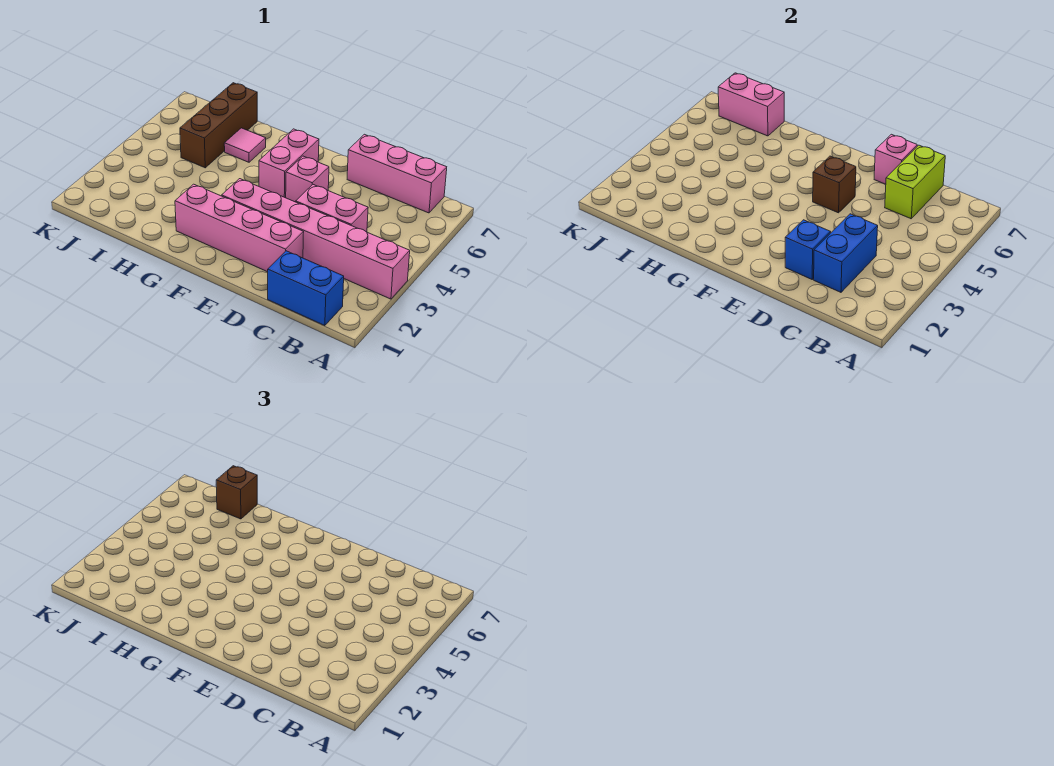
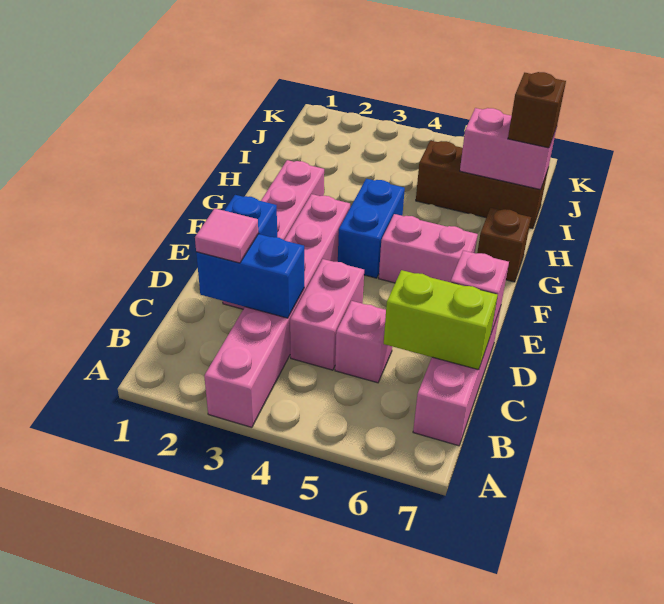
blue brick B1:C1 level 1 -> blue brick F4:G4 level 1
pink brick E5 level 1 -> pink brick C5 level 1
brown brick E5 level 2 -> brown brick G7 level 1
pink tile H6 level 1 -> pink tile C2 level 3
pink brick I7:J7 level 2 -> pink brick I6:I7 level 2

